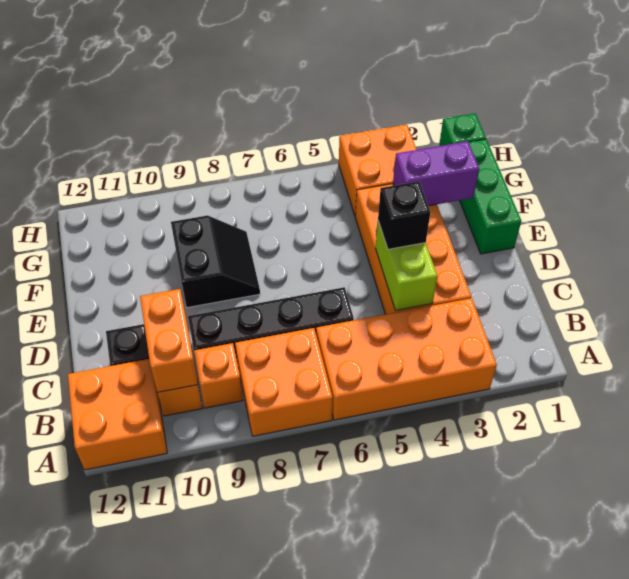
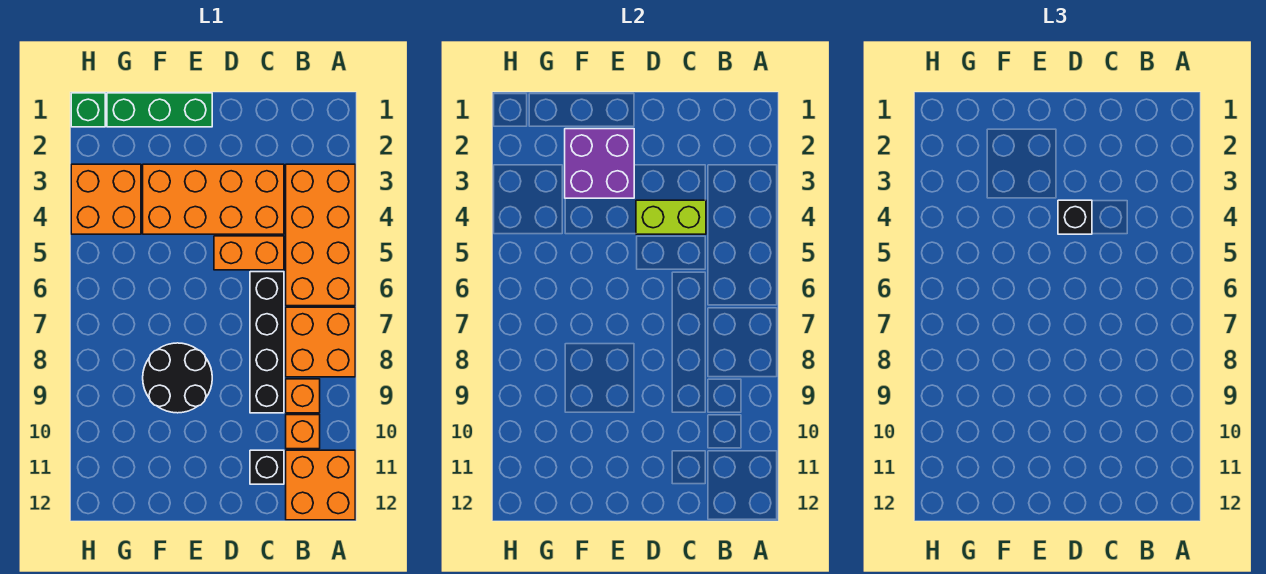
orange brick B10:C10 level 2 -> orange brick C5:D5 level 1
black slope E8:F9 level 1 top 9 -> black round brick E8:F9 level 1
purple brick F2:F3 level 2 -> purple brick E2:F3 level 2

